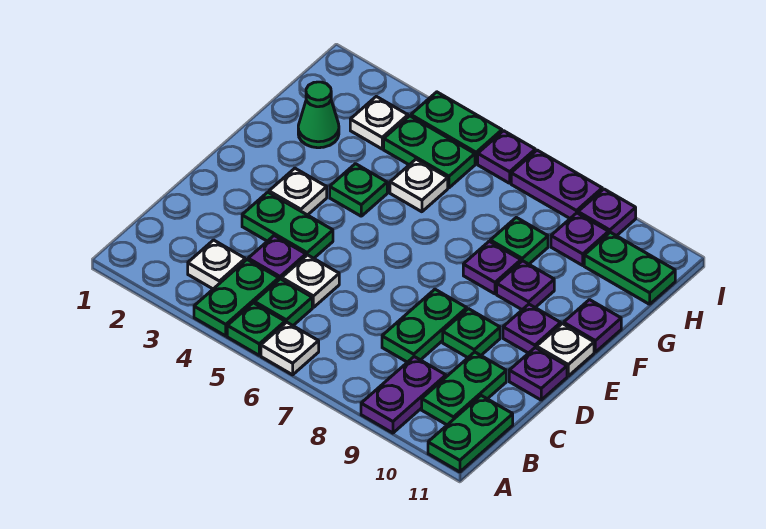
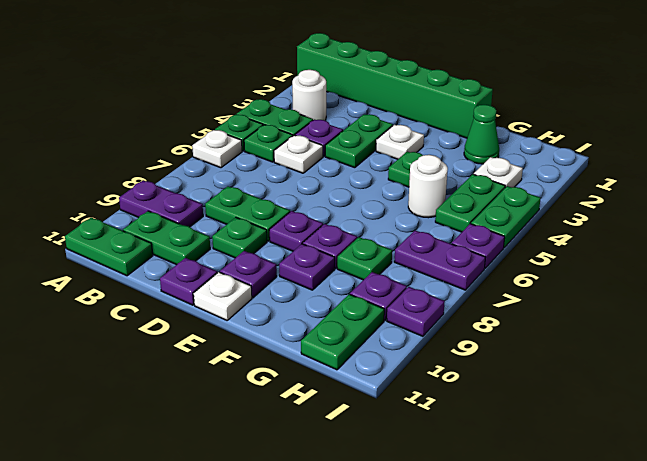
none -> green brick A1:F1 level 1
white plate B3 level 1 -> white round brick B3 level 1
purple plate F11 level 1 -> purple plate E8 level 1
white plate G5 level 1 -> white round brick G5 level 1
purple plate I7:I8 level 1 -> purple plate H7:I7 level 1

